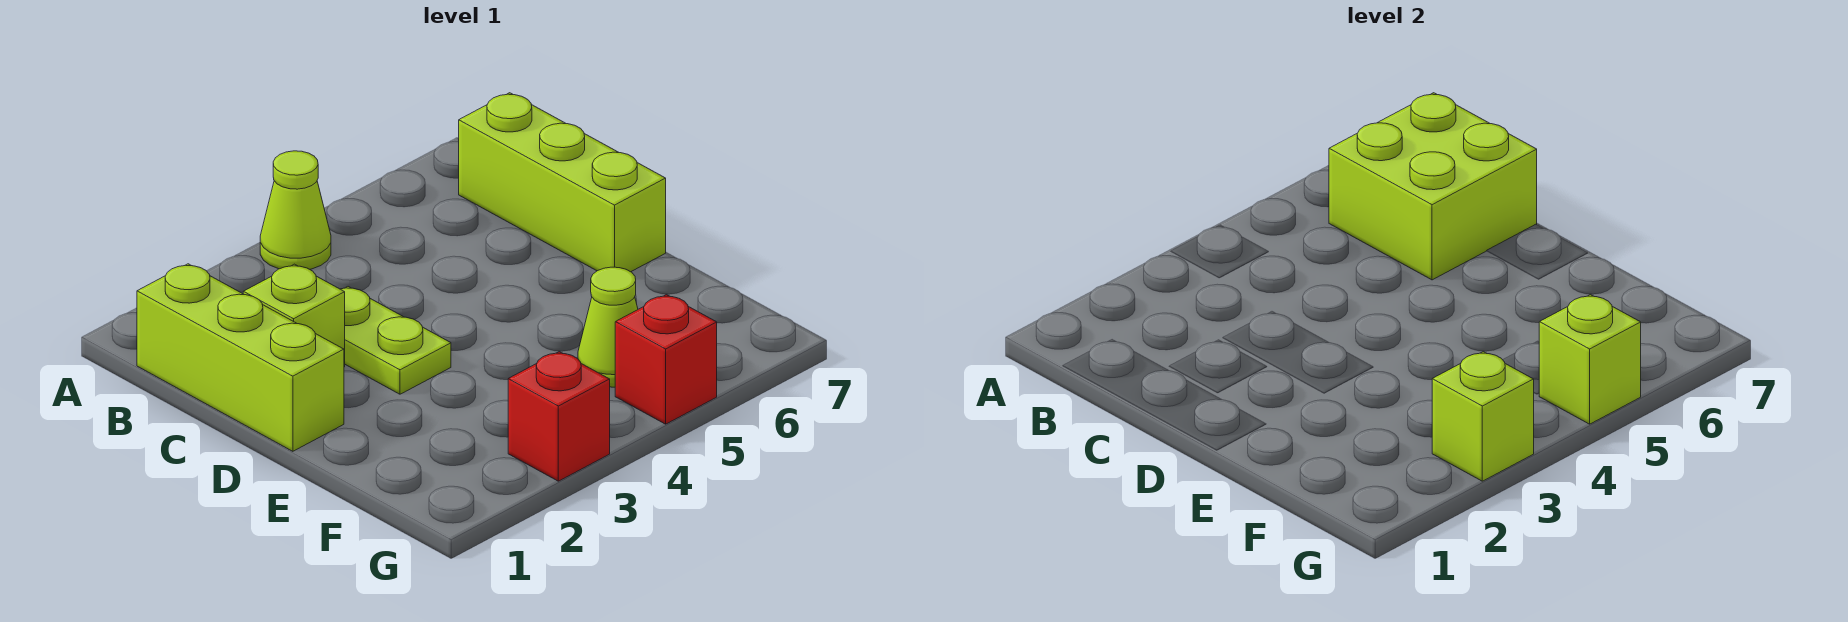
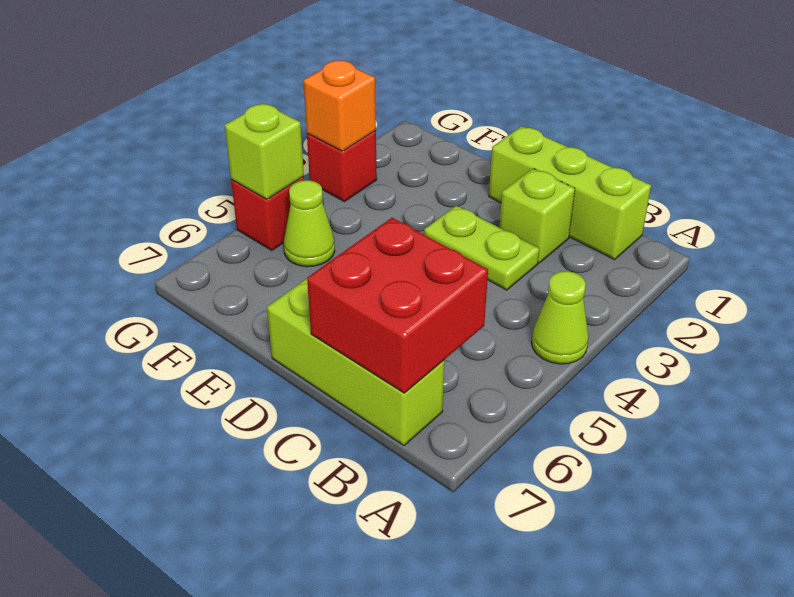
lime brick B6:C7 level 2 -> red brick B6:C7 level 2
lime brick G3 level 2 -> orange brick G3 level 2

